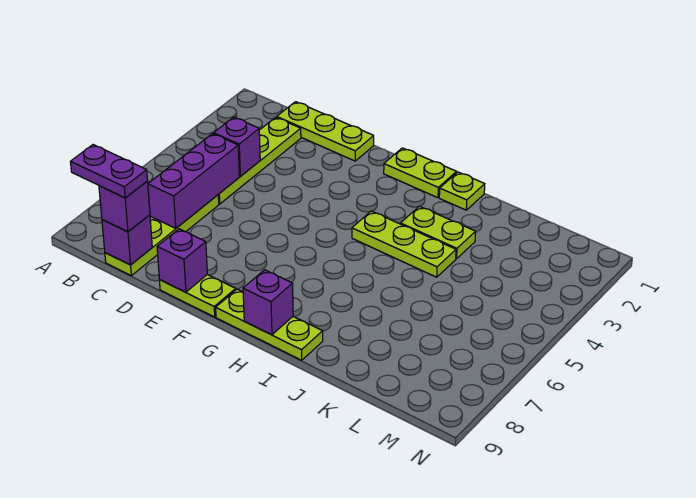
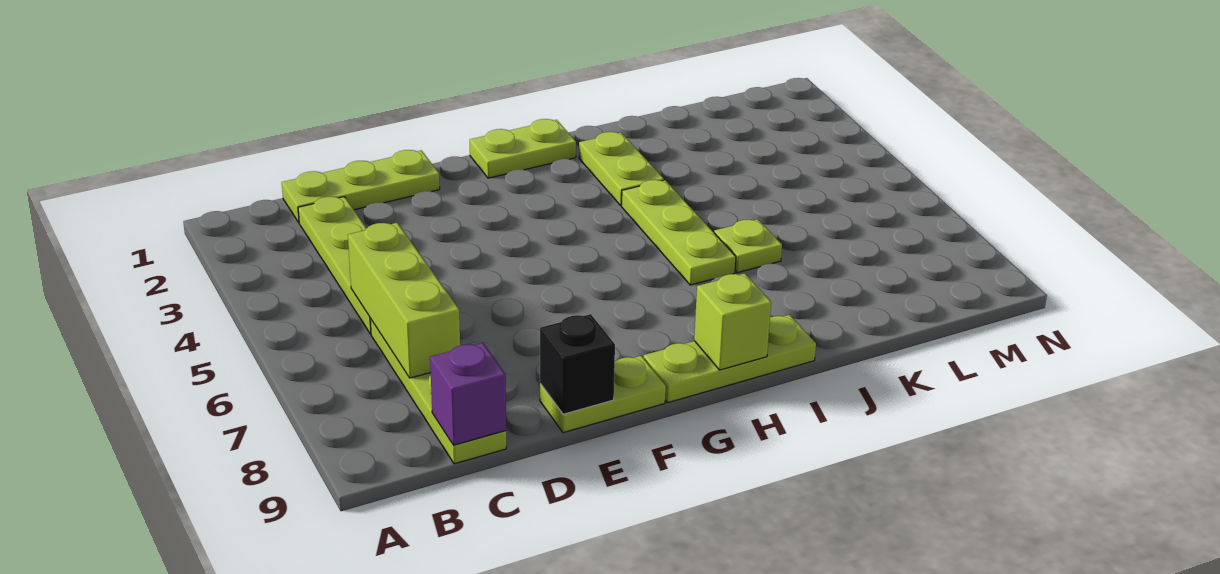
purple plate B9:C9 level 4 -> none
purple brick C4 level 2 -> none
purple brick C5:C7 level 2 -> lime brick C5:C7 level 2
purple brick C9 level 3 -> none
purple brick E9 level 2 -> black brick E9 level 2
lime plate H4:J4 level 1 -> lime plate I4:I6 level 1
purple brick H9 level 2 -> lime brick H9 level 2
lime plate I1 level 1 -> lime plate J6 level 1
lime plate I3:J3 level 1 -> lime plate I2:I3 level 1

